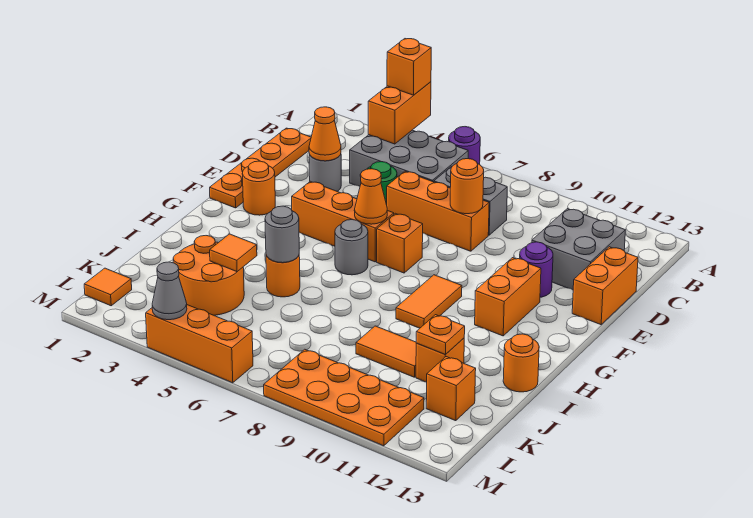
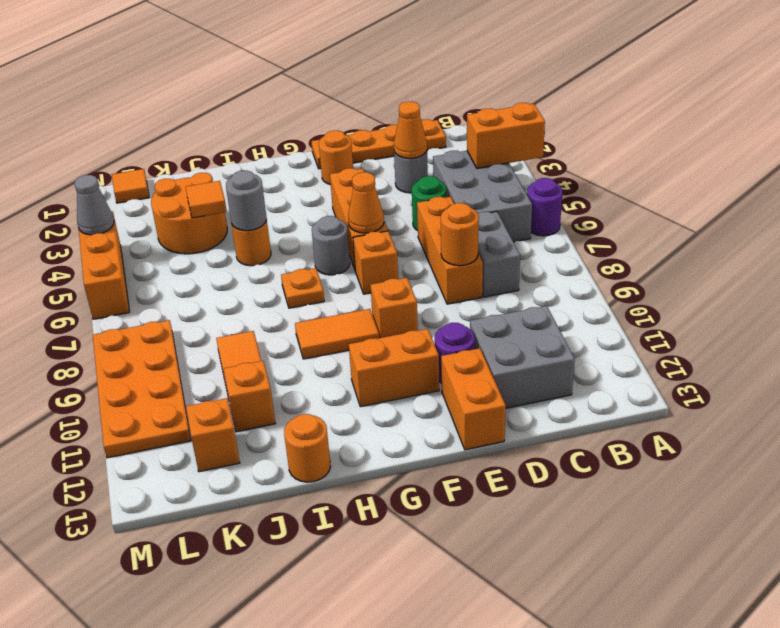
orange brick A4 level 3 -> orange brick F9 level 1
orange brick D13:E13 level 1 -> orange brick E12:E13 level 1
orange plate J11 level 2 -> orange plate H7 level 1

